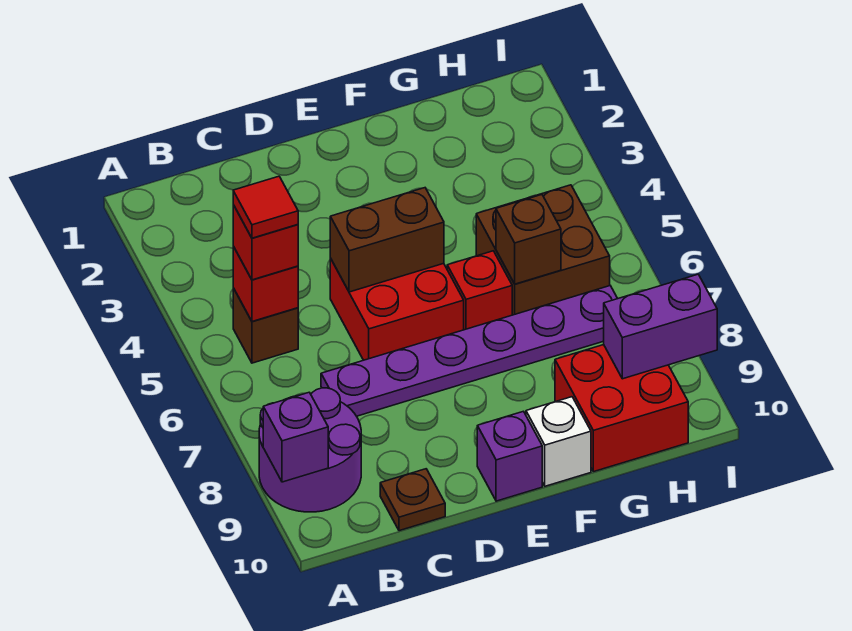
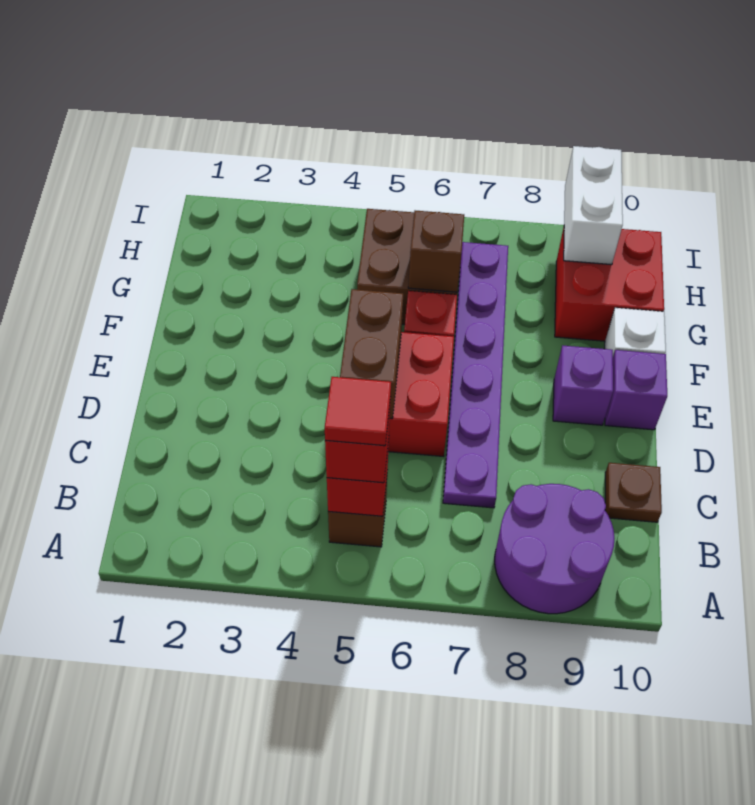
purple brick A9 level 2 -> purple brick E9 level 1
purple brick H9:I9 level 2 -> white brick H9:I9 level 2

